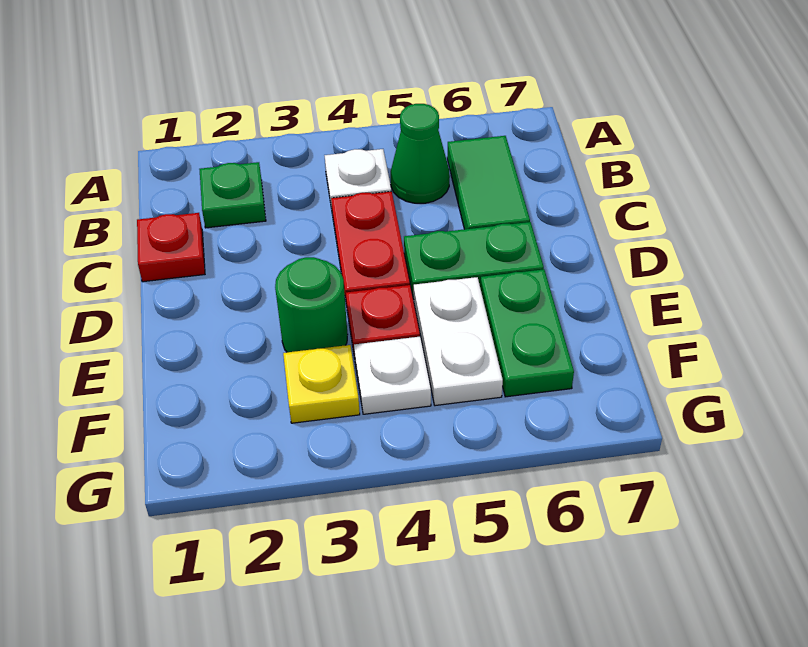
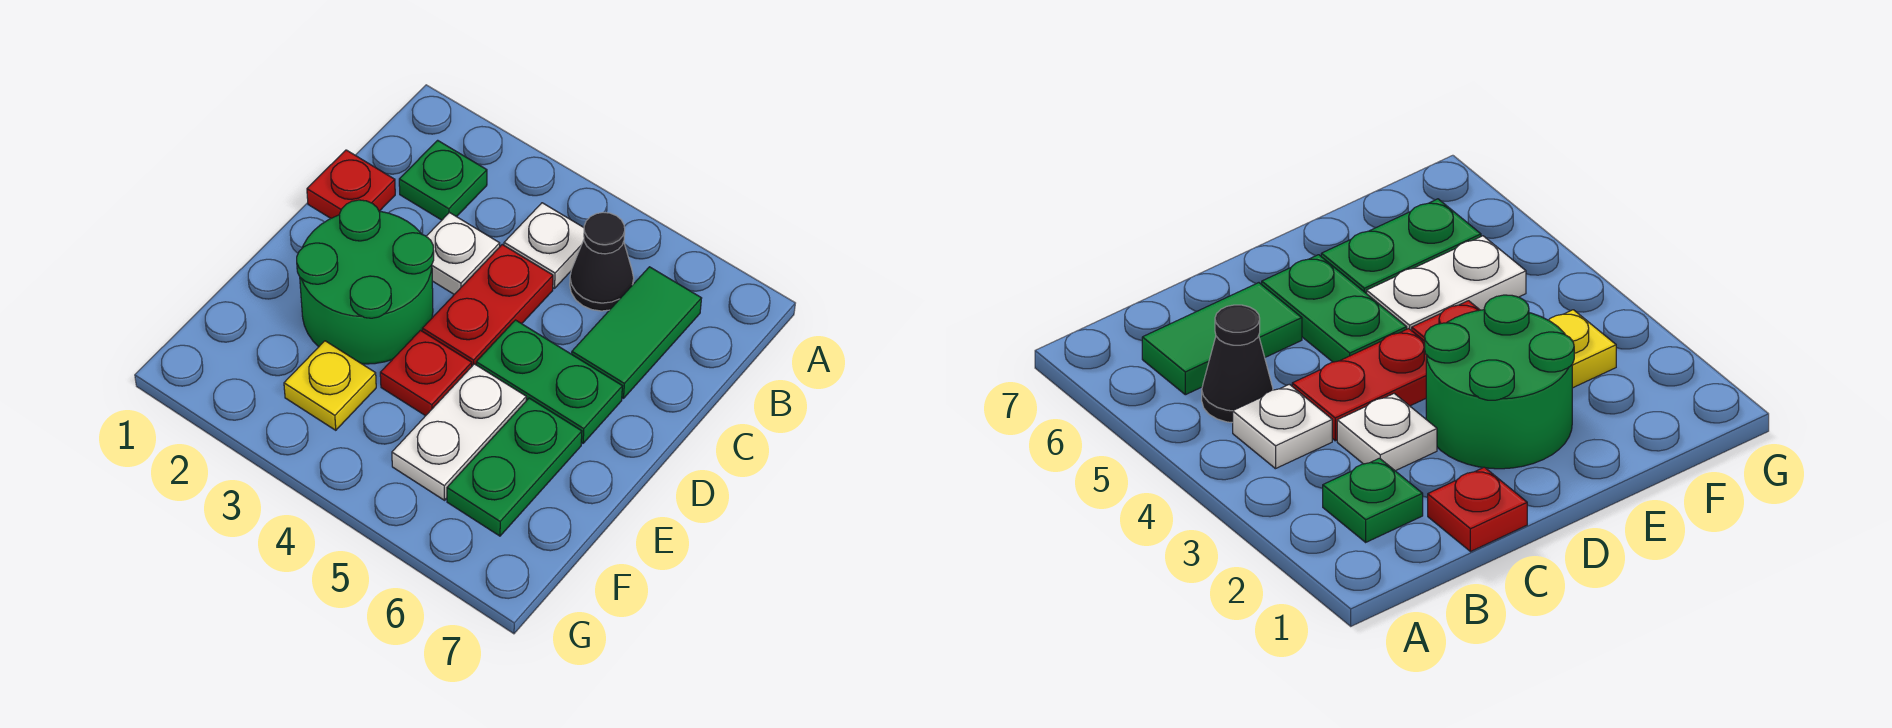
green cone B5 level 1 -> black cone B5 level 1
green round brick E3 level 1 -> green round brick D2:E3 level 1
white plate F4 level 1 -> white plate C3 level 1

